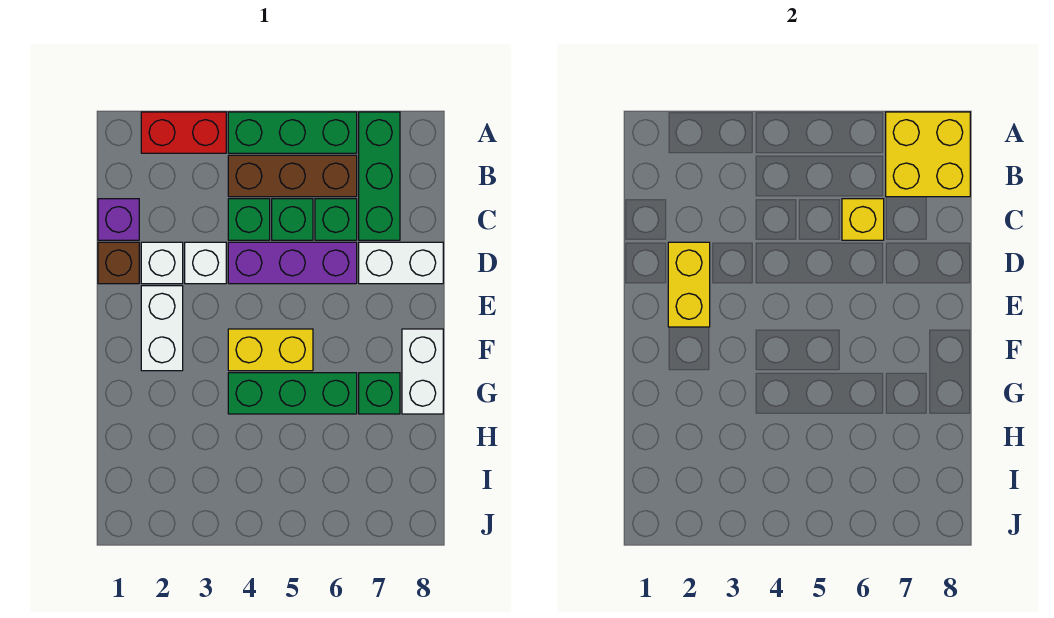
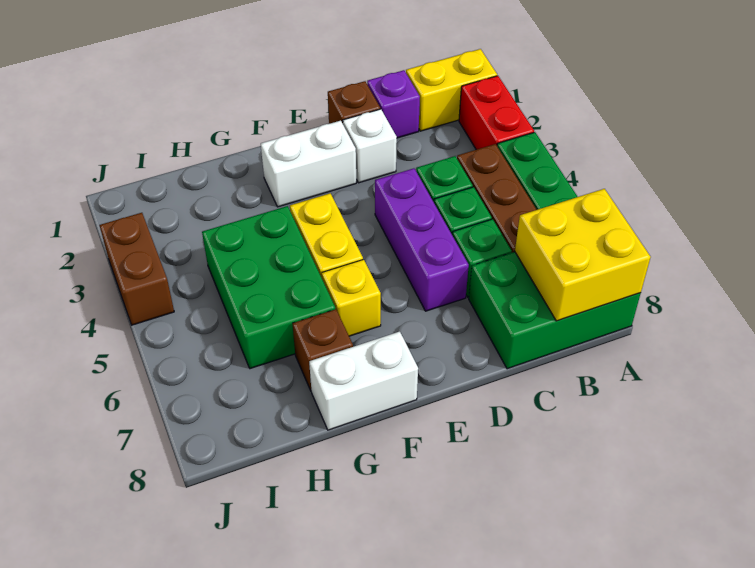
green brick A7:C7 level 1 -> green brick A7:C8 level 1
yellow brick C6 level 2 -> yellow brick F6 level 1
yellow brick D2:E2 level 2 -> yellow brick A1:B1 level 1
white brick D3 level 1 -> none
white brick D7:D8 level 1 -> none
green brick G4:G6 level 1 -> green brick G4:H6 level 1
green brick G7 level 1 -> brown brick G7 level 1
none -> brown brick J3:J4 level 1

